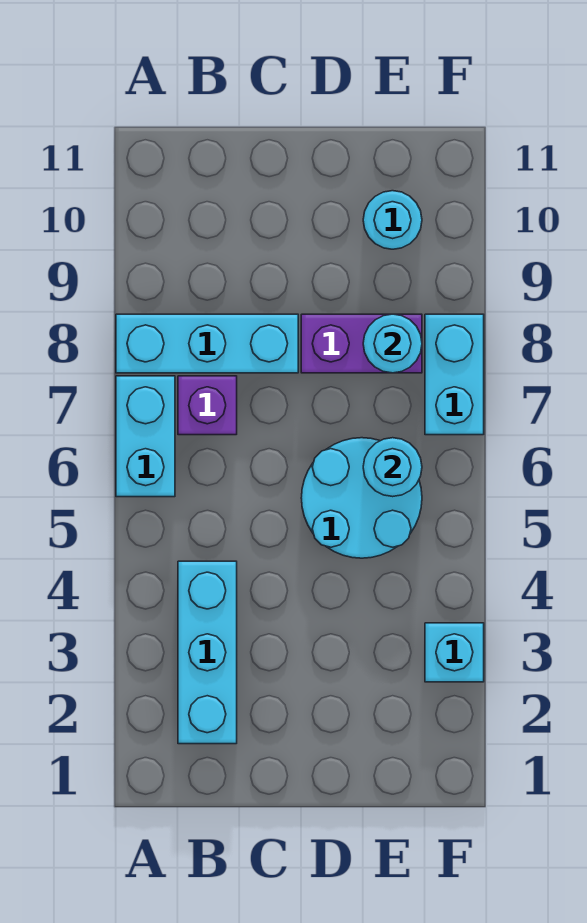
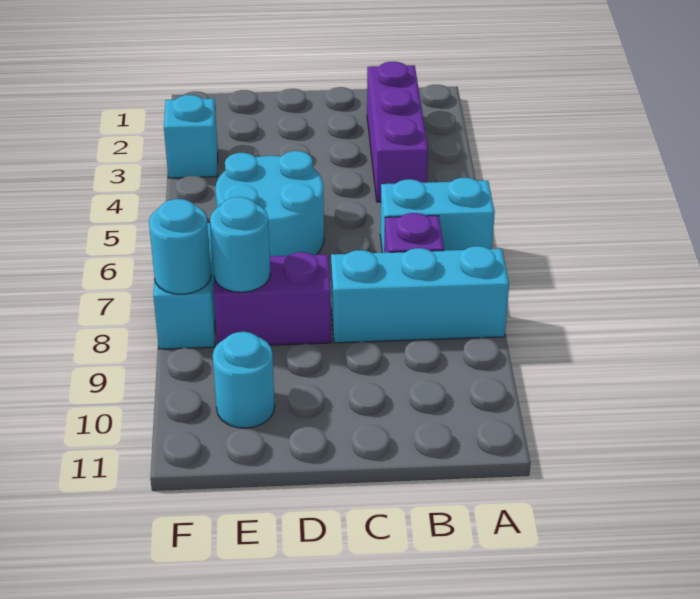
cyan brick A6:A7 level 1 -> cyan brick A6:B6 level 1
cyan brick B2:B4 level 1 -> purple brick B2:B4 level 1
cyan round brick E6 level 2 -> cyan round brick F8 level 2

